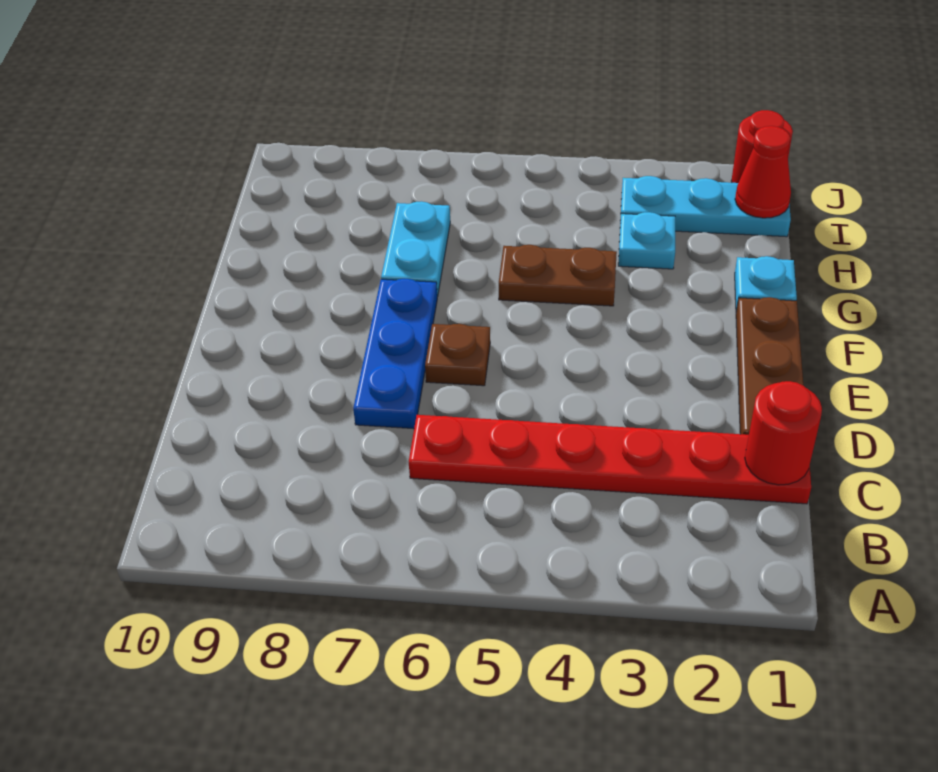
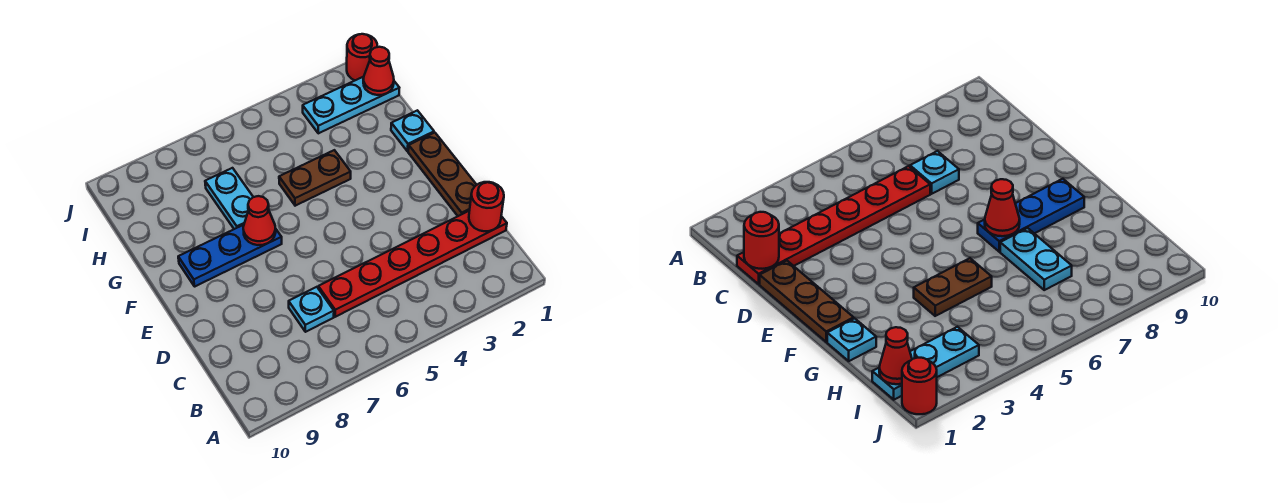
blue plate D7:F7 level 1 -> blue plate F7:F9 level 1
brown plate E6 level 1 -> none
none -> red cone F7 level 2
cyan plate H3 level 1 -> cyan plate C7 level 1

